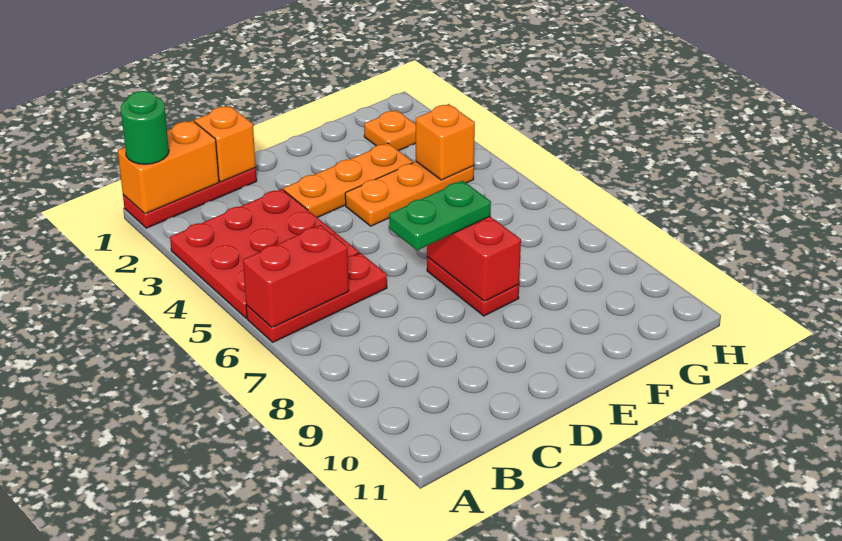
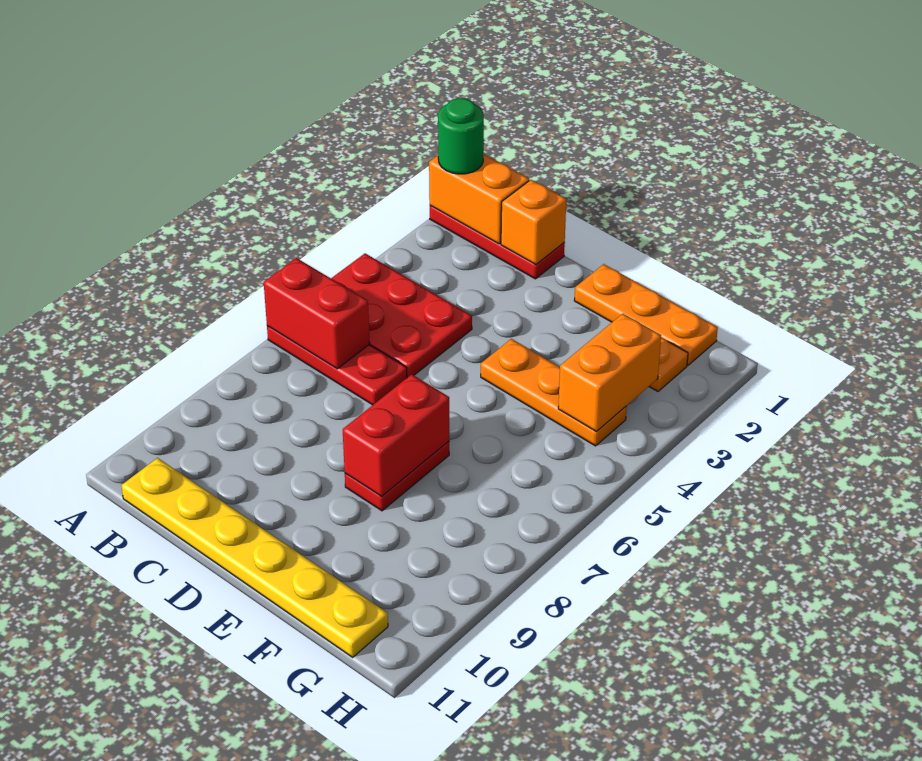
red plate A3:C5 level 1 -> red plate A4:C5 level 1
none -> yellow plate B11:G11 level 1
orange plate D3:F3 level 1 -> orange plate E1:G1 level 1
green plate D7:E7 level 3 -> none
orange brick G4 level 2 -> orange brick G3:G4 level 2

